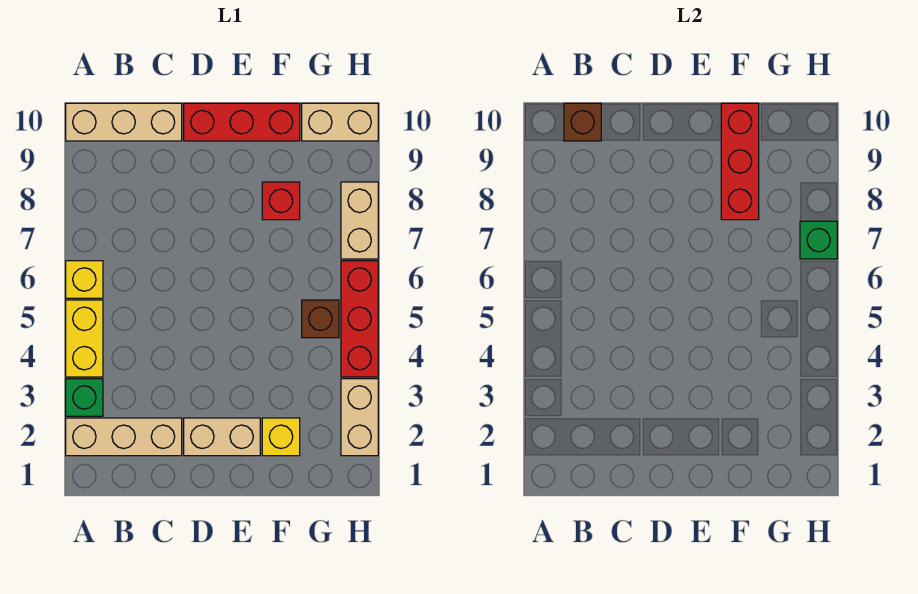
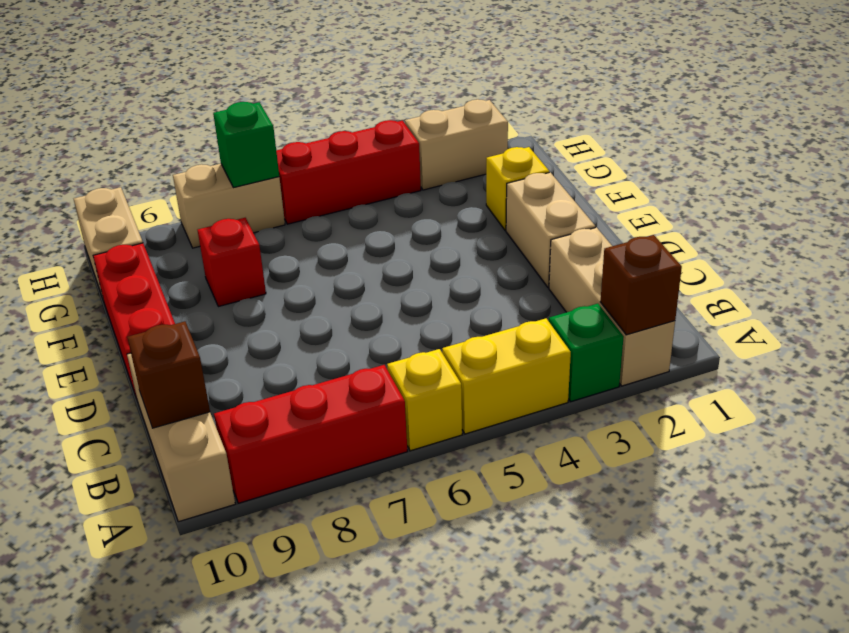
red brick F8:F10 level 2 -> red brick A7:A9 level 1
brown brick G5 level 1 -> brown brick A2 level 2

